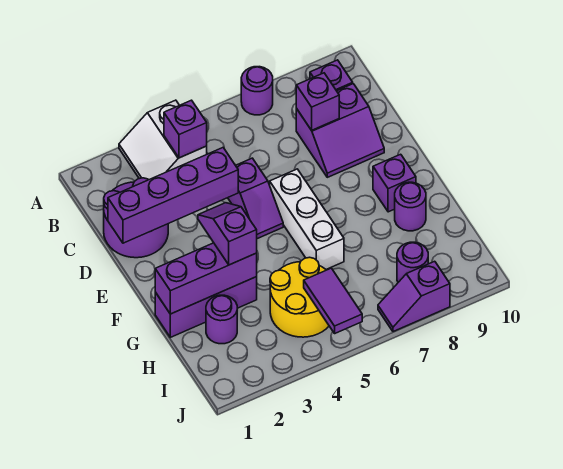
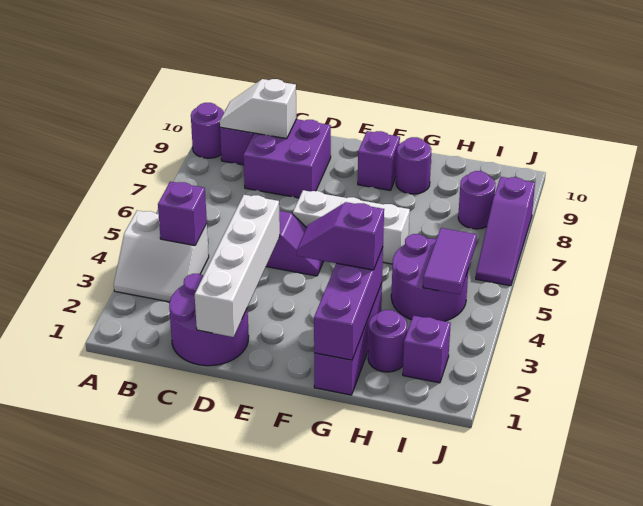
purple round brick A7 level 1 -> purple round brick A9 level 1
none -> white slope B9:C9 level 2 top C
purple slope C8:D9 level 1 top C -> purple brick C8:D9 level 1
purple brick C8 level 2 -> purple brick I2 level 1
purple brick D1:D4 level 2 -> white brick D1:D4 level 2
yellow round brick H4:I5 level 1 -> purple round brick H4:I5 level 1
purple tile I5:J5 level 2 -> purple tile I4:I5 level 2
purple slope J7:J8 level 1 top 8 -> purple slope J6:J8 level 1 top 8

